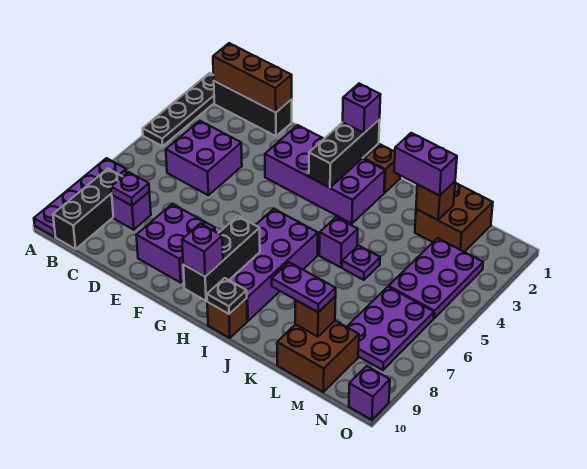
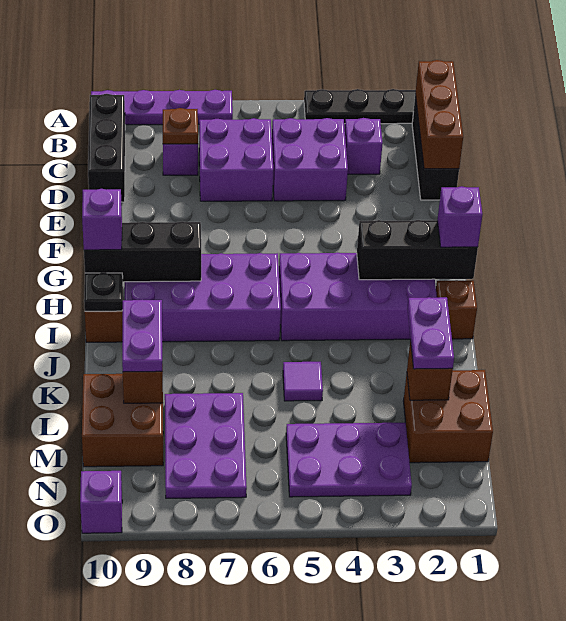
black brick B8:B10 level 1 -> black brick B10:D10 level 1
purple plate C8 level 2 -> brown plate C8 level 2
purple brick E8:F9 level 1 -> purple brick C6:D7 level 1
purple brick F2:I3 level 1 -> purple brick H2:I5 level 1
purple brick J5 level 1 -> purple brick C3 level 1
purple brick K2:L2 level 3 -> purple plate K2:L2 level 3
purple plate K5 level 1 -> purple tile K5 level 1
purple plate M6:N8 level 1 -> purple plate L7:N8 level 1

